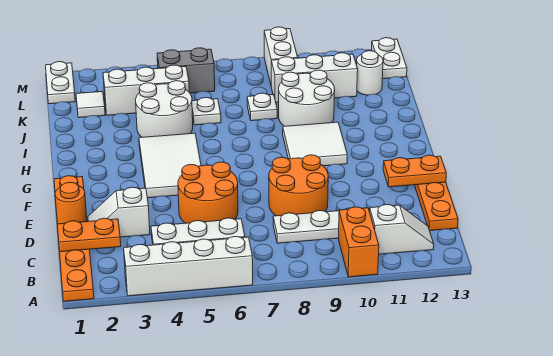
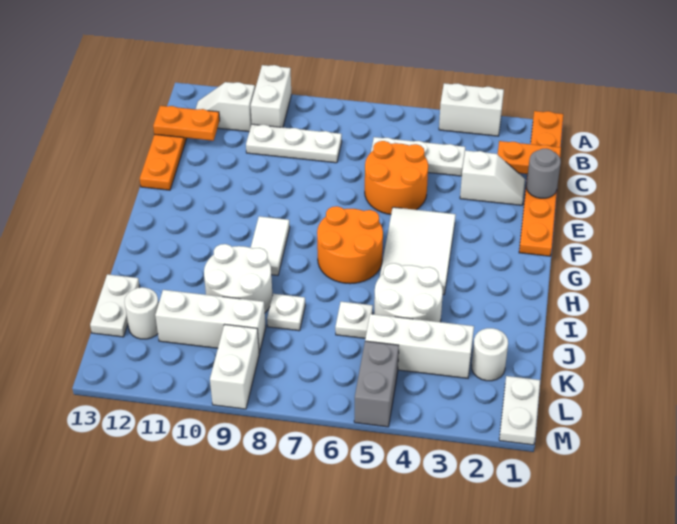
white brick A3:A6 level 1 -> white brick A3:A4 level 1
orange brick A10:B10 level 1 -> white brick A10:B10 level 1
orange round brick D1 level 2 -> grey round brick D1 level 2
orange round brick D8:E9 level 1 -> orange round brick G6:H7 level 1
orange plate E12:E13 level 2 -> orange plate C12:C13 level 2
white tile G9:H10 level 1 -> white tile G9:H9 level 1
white tile K2 level 1 -> white round brick K2 level 1
grey brick L5:L6 level 1 -> grey brick L5:M5 level 1
white plate L13:M13 level 1 -> white plate J13:K13 level 1

